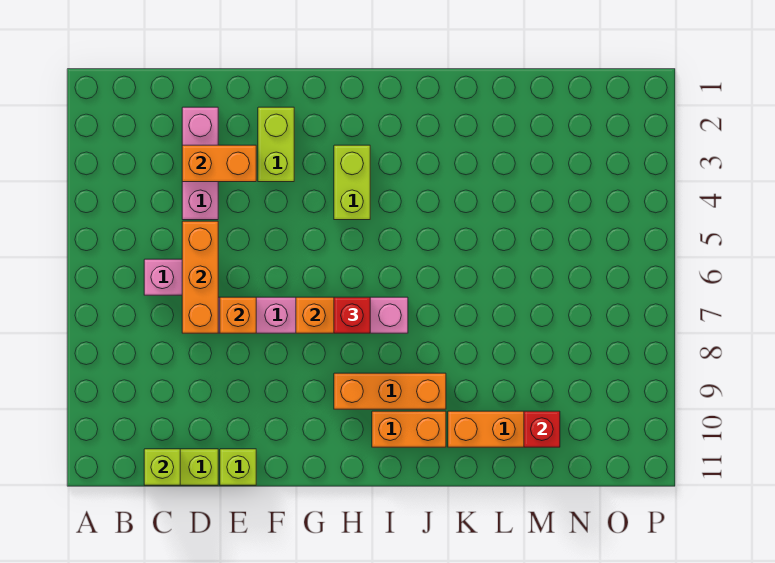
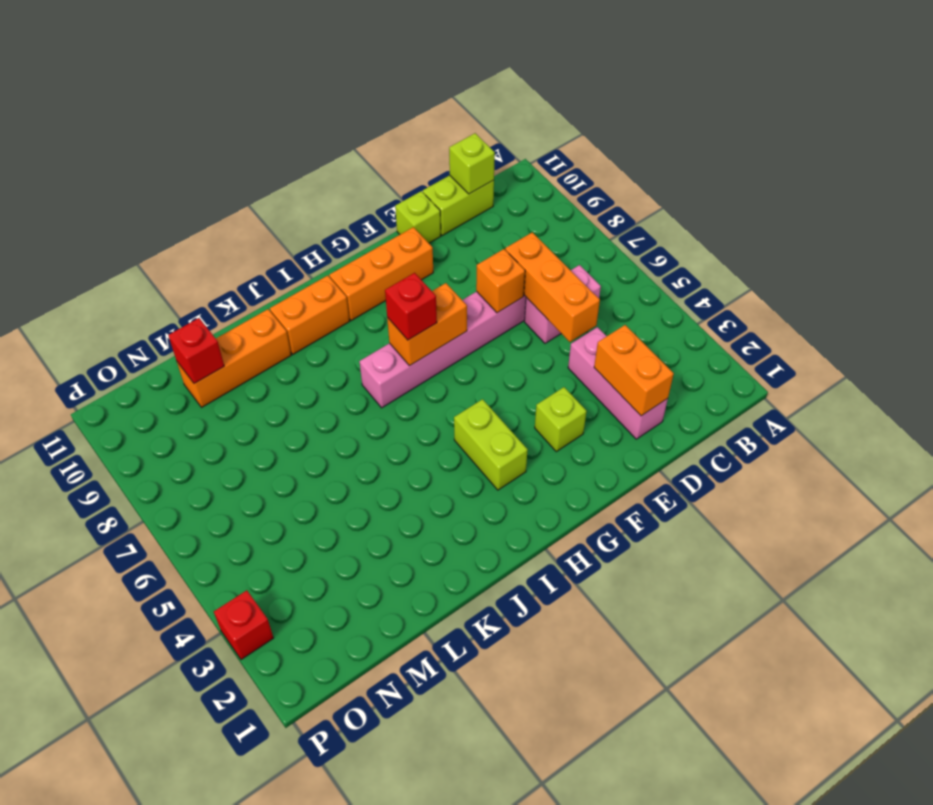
orange brick D3:E3 level 2 -> orange brick D2:D3 level 2
lime brick F2:F3 level 1 -> lime brick F3 level 1
orange brick H9:J9 level 1 -> orange brick F10:H10 level 1
none -> red brick P3 level 1

